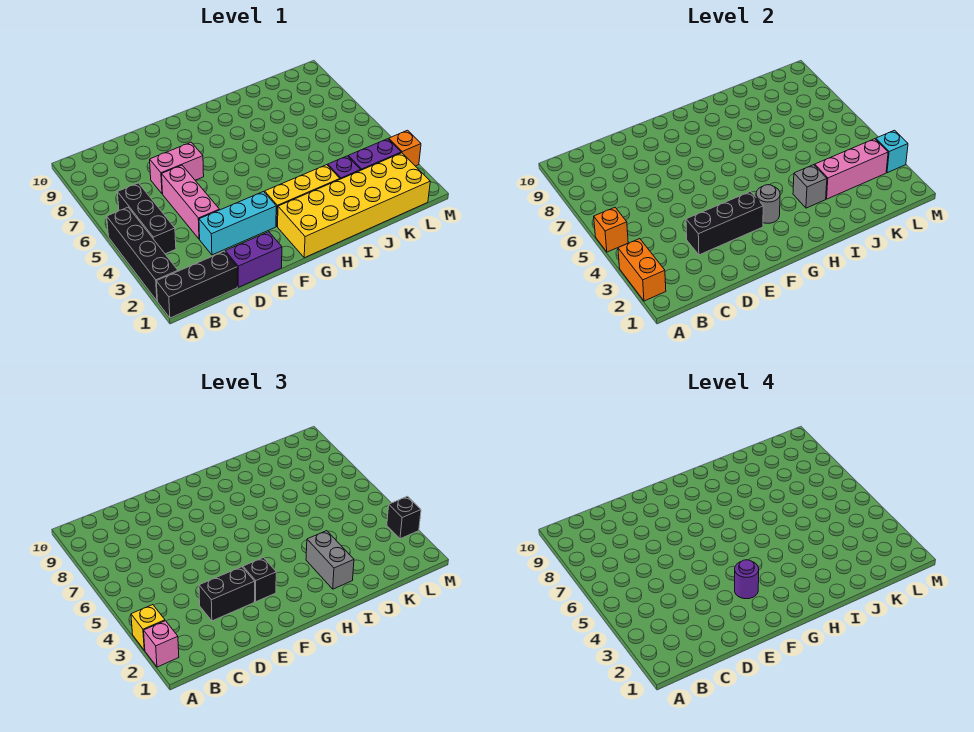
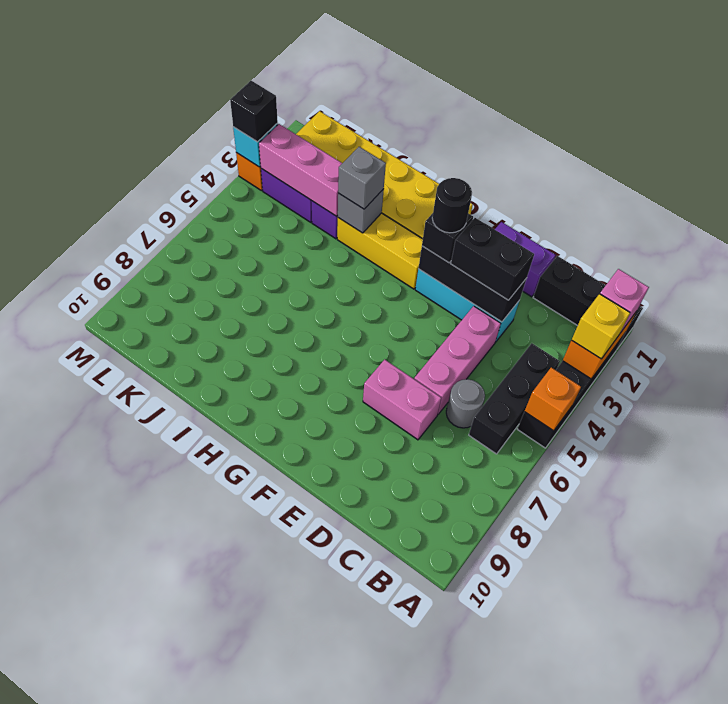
purple round brick F3 level 4 -> black round brick F3 level 4
grey round brick G3 level 2 -> grey round brick C6 level 1
grey brick I2:I3 level 3 -> grey brick I3 level 3

